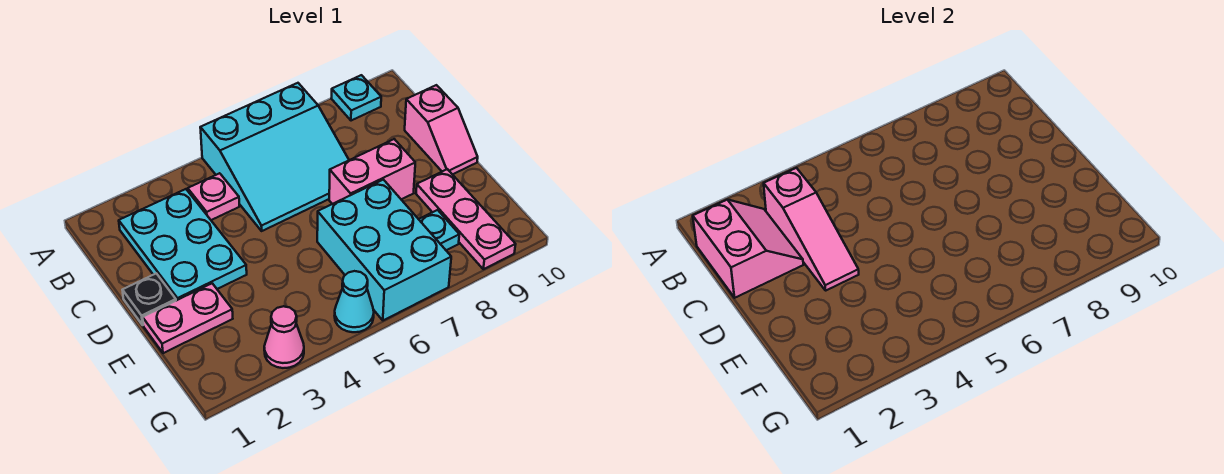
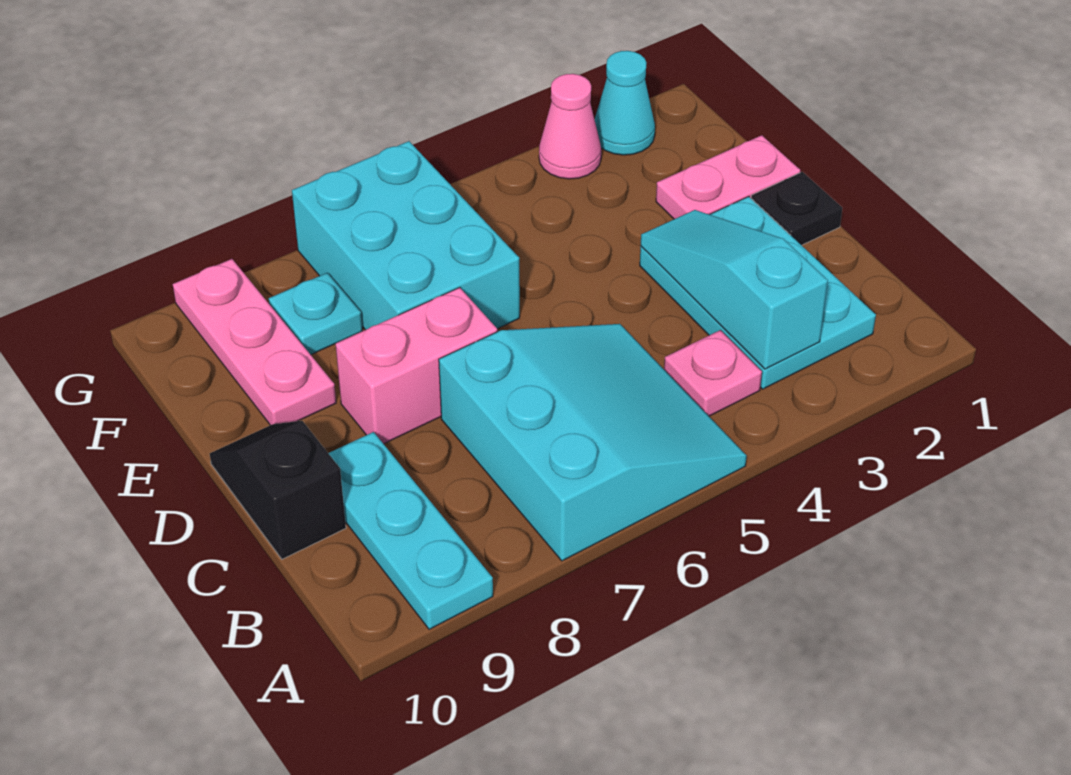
cyan slope A5:C7 level 1 top A -> cyan slope A5:C7 level 1 top 7
cyan plate A9 level 1 -> cyan plate A9:C9 level 1
pink slope B1:C2 level 2 top 1 -> none
pink slope B3:D3 level 2 top B -> cyan slope B3:D3 level 2 top B
pink slope C10:D10 level 1 top C -> black slope C10:D10 level 1 top C
cyan cone G5 level 1 -> cyan cone G2 level 1

